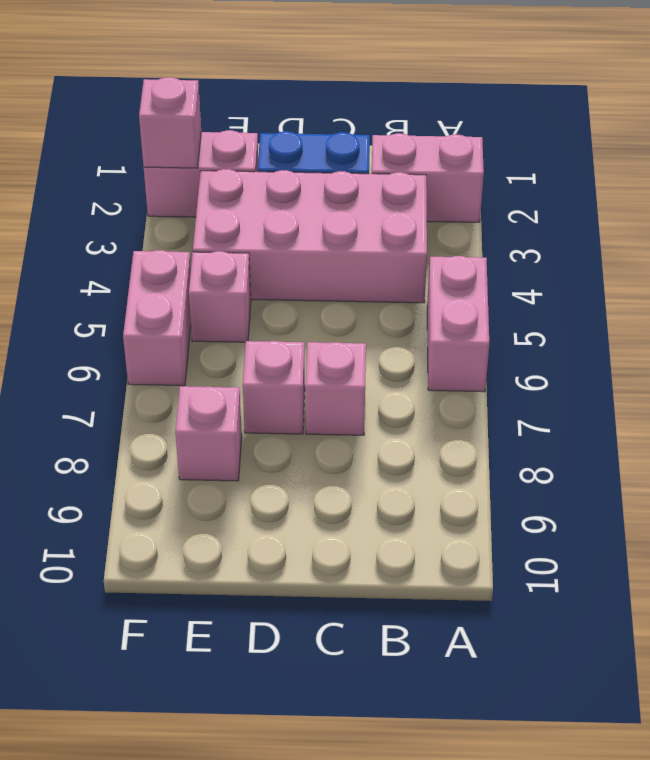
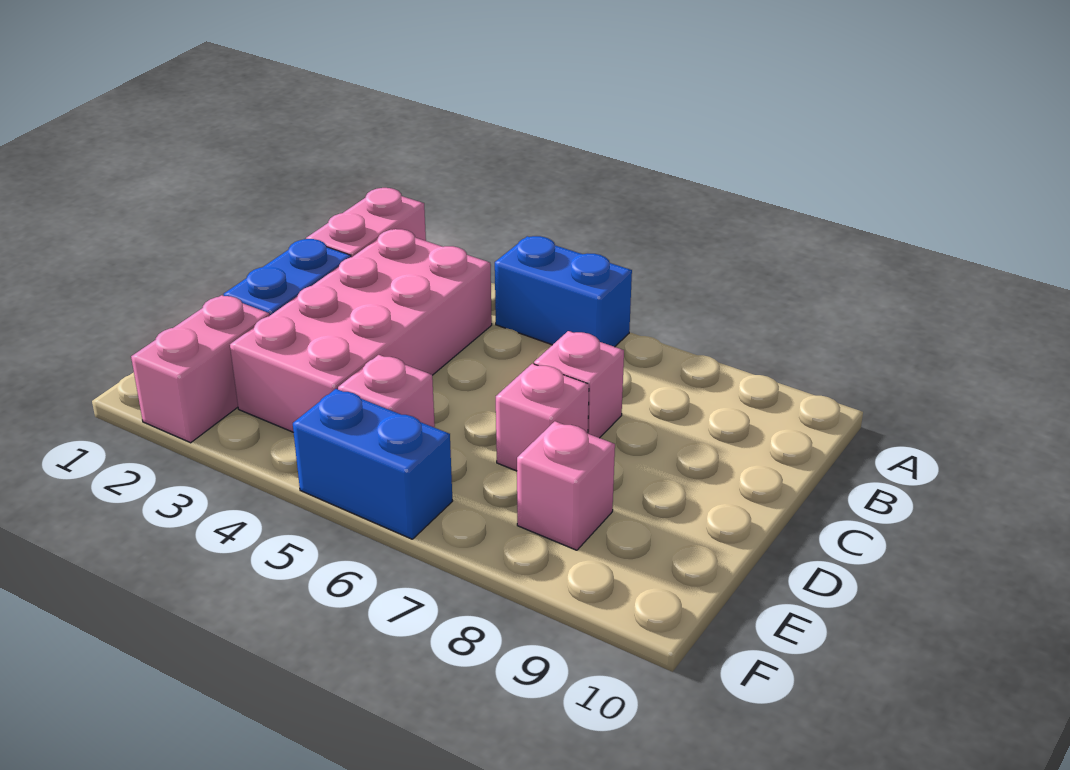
pink brick A5:A6 level 1 -> blue brick A5:A6 level 1
pink brick F2 level 2 -> none
pink brick F5:F6 level 1 -> blue brick F5:F6 level 1

